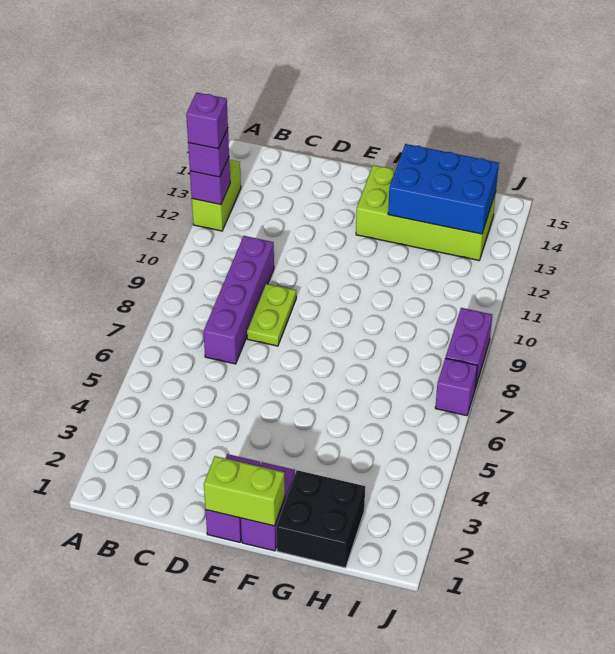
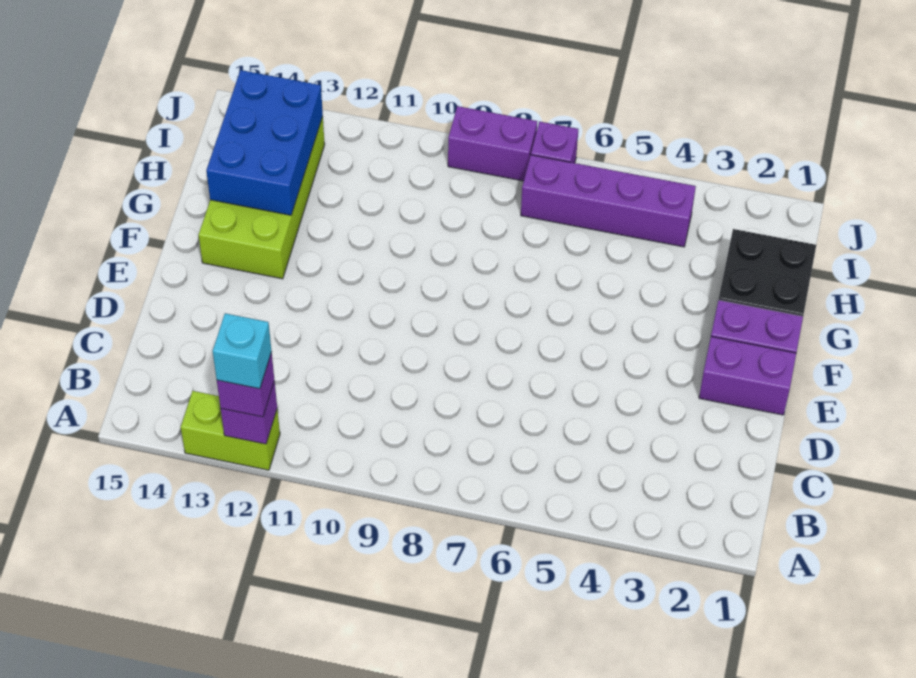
purple brick A12 level 4 -> cyan brick A12 level 4
purple brick C7:C10 level 1 -> purple brick I4:I7 level 1
lime plate D8:D9 level 1 -> none
lime brick E1:F1 level 2 -> none

